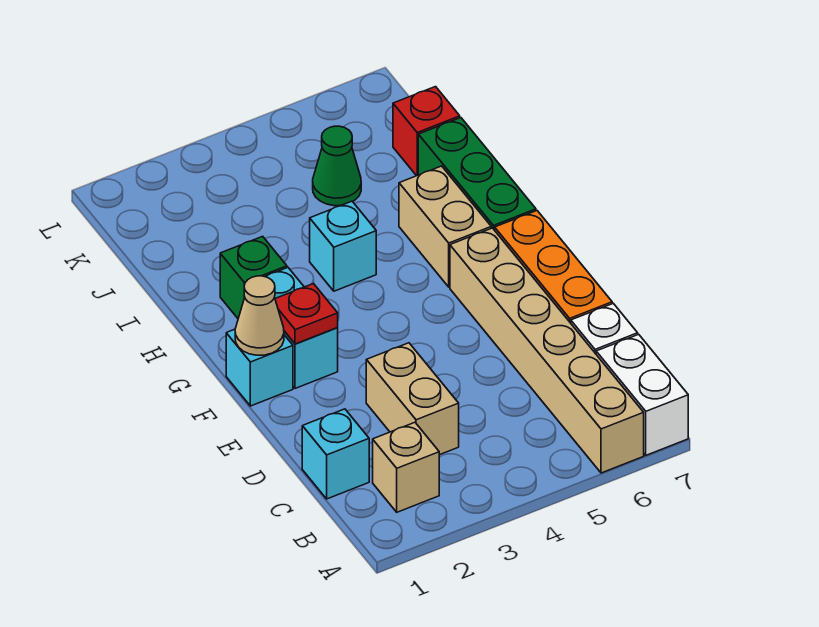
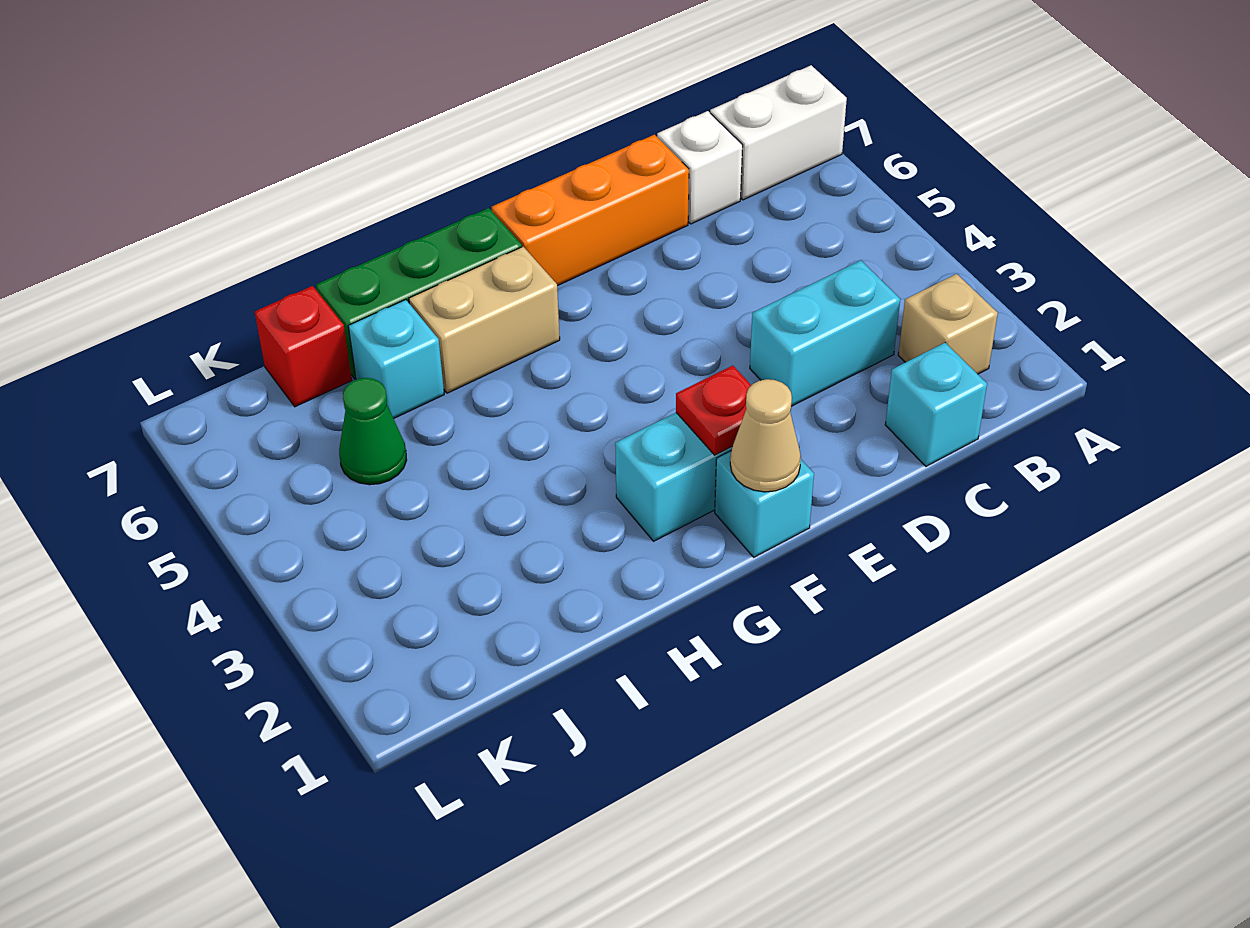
tan brick A6:F6 level 1 -> none
tan brick C3:D3 level 1 -> cyan brick C3:D3 level 1
green brick H2 level 1 -> none
cyan brick H4 level 1 -> cyan brick I6 level 1

